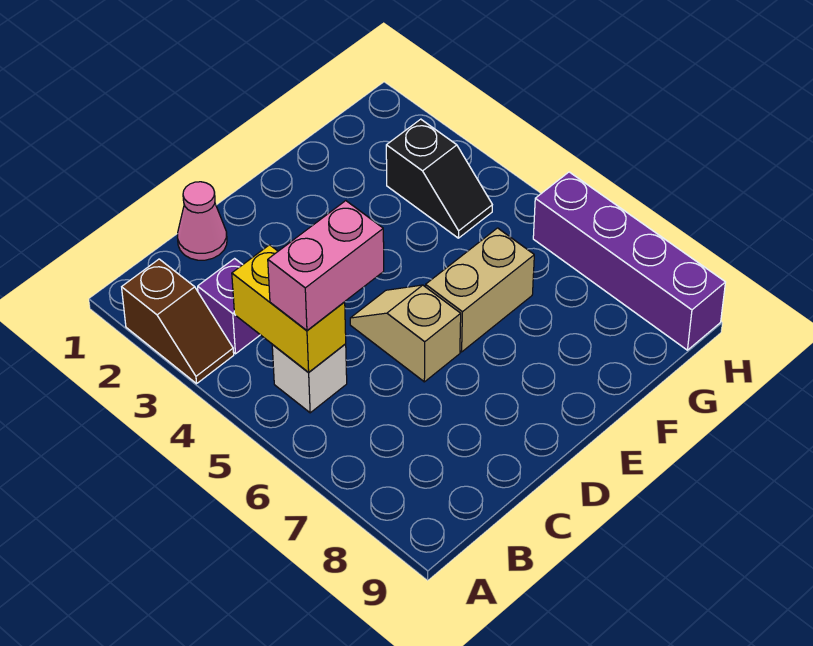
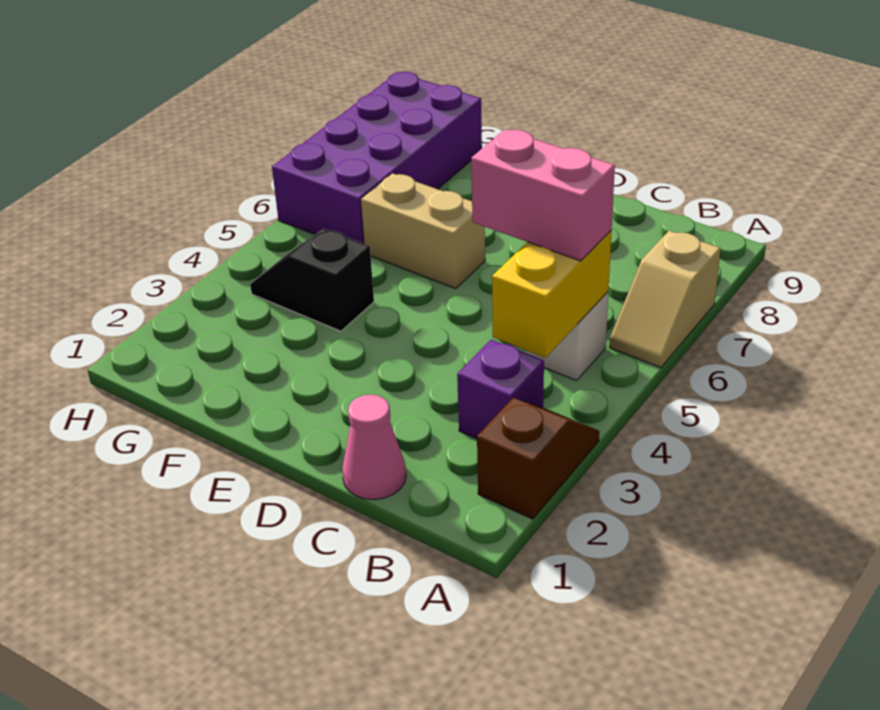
tan slope D5:D6 level 1 top 6 -> tan slope A6:A7 level 1 top 7
black slope G3:G4 level 1 top 3 -> black slope F4:G4 level 1 top F
purple brick H6:H9 level 1 -> purple brick G6:H9 level 1

